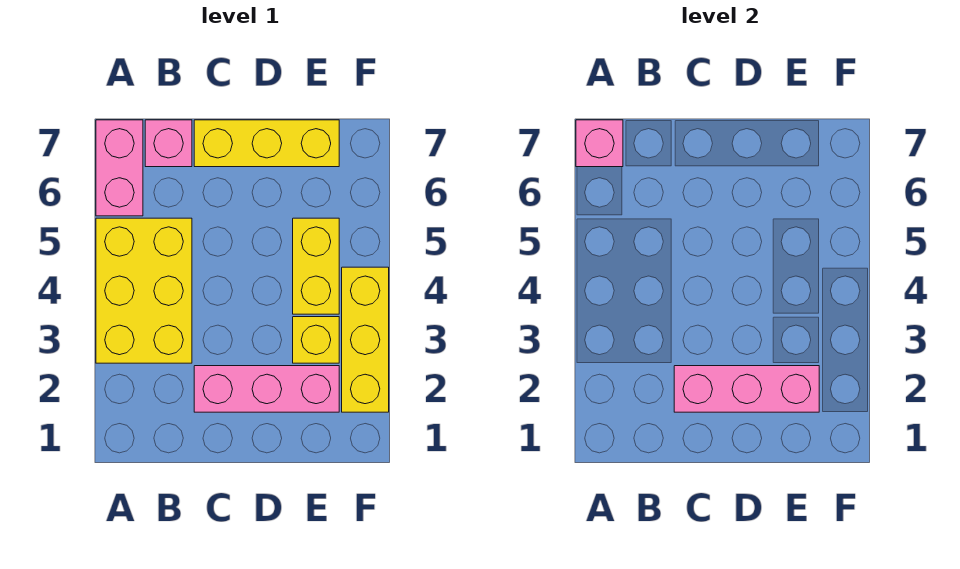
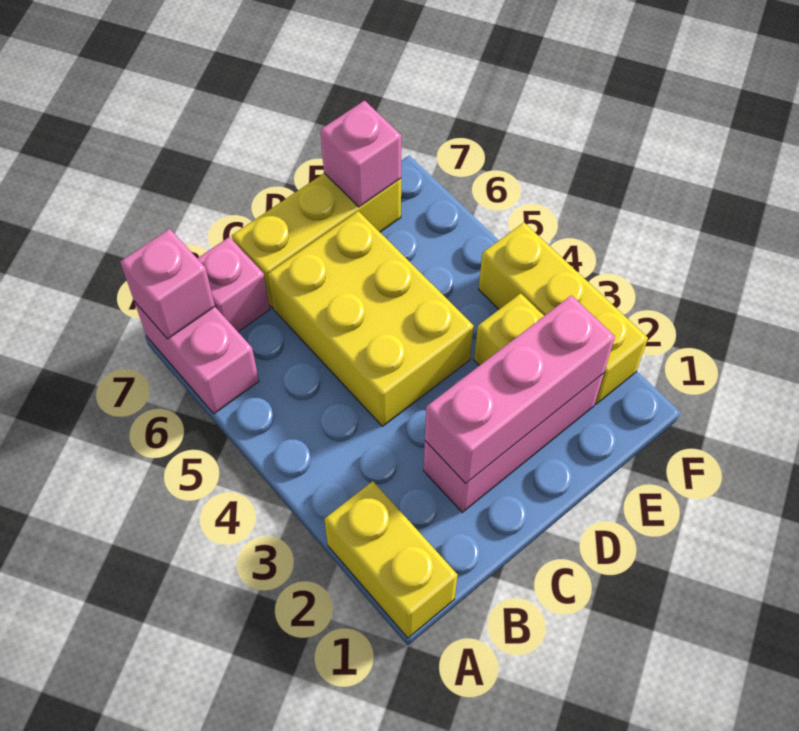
yellow brick A3:B5 level 1 -> yellow brick C4:D6 level 1
yellow brick E4:E5 level 1 -> yellow brick A1:A2 level 1
none -> pink brick E7 level 2

